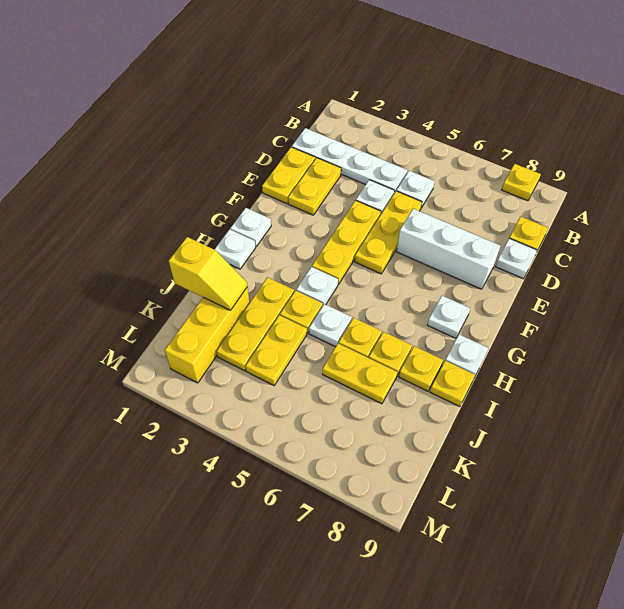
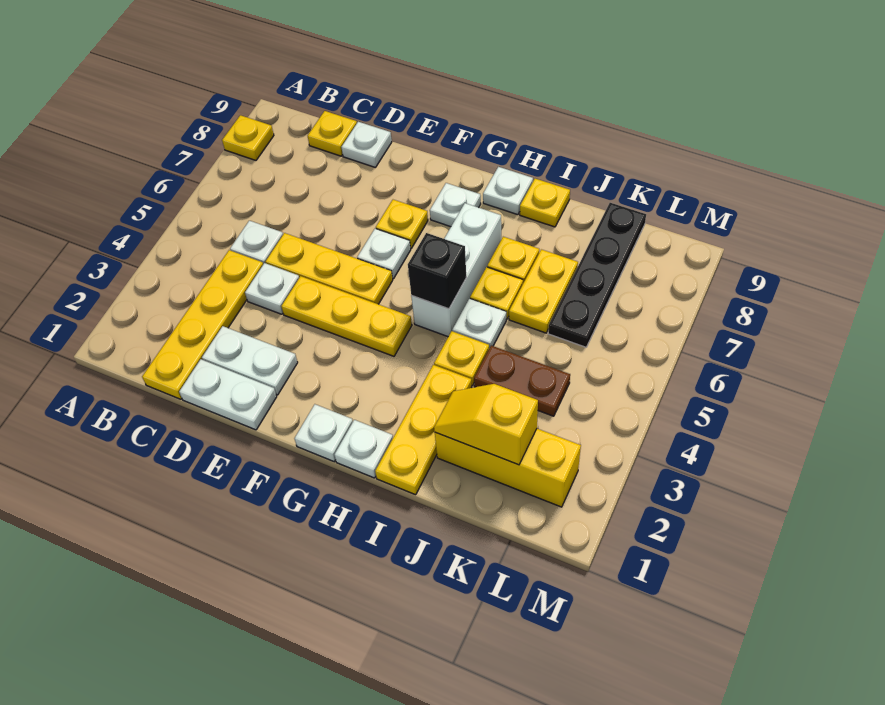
white plate C1:C4 level 1 -> yellow plate C1:C4 level 1
yellow plate D1:E1 level 1 -> white plate D1:E1 level 1
yellow plate D2:E2 level 1 -> white plate D2:E2 level 1
white brick E6:E8 level 1 -> white brick H5:H7 level 1
white plate H4 level 1 -> white plate F6 level 1
none -> black brick H5 level 2
yellow plate I3:K3 level 1 -> yellow plate I1:I3 level 1
yellow plate I8 level 1 -> yellow plate F7 level 1
yellow slope J1:J2 level 2 top 1 -> yellow slope J2:K2 level 2 top K
yellow plate J4:K4 level 1 -> brown plate J4:K4 level 1
none -> black plate K6:K9 level 1

